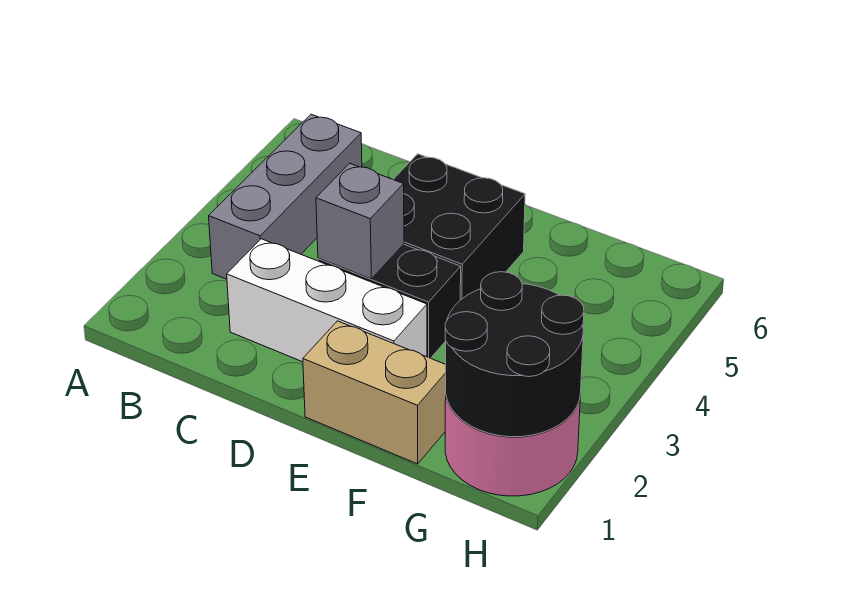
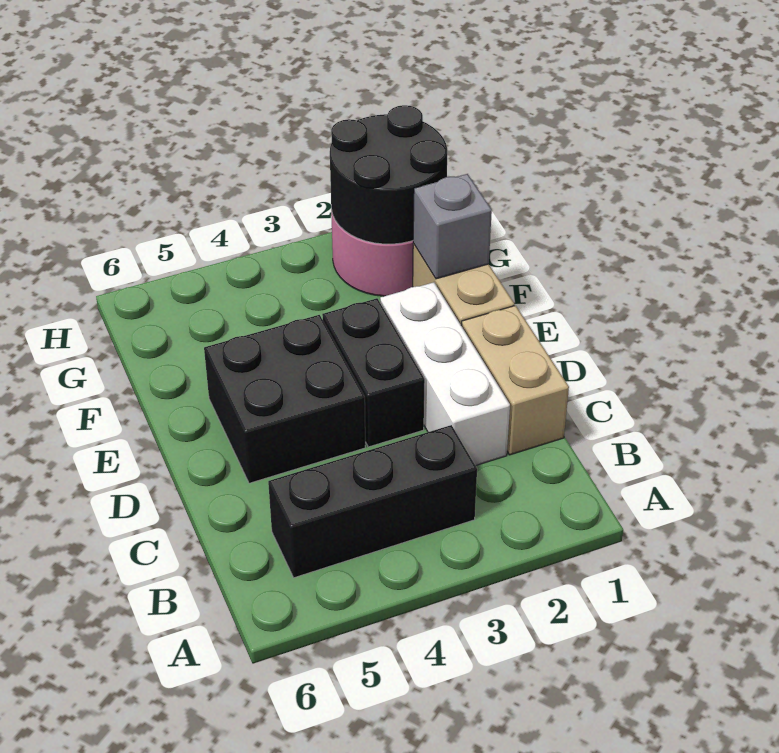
grey brick B3:B5 level 1 -> black brick B3:B5 level 1
none -> tan brick C1:D1 level 1
grey brick D3 level 2 -> grey brick F1 level 2

